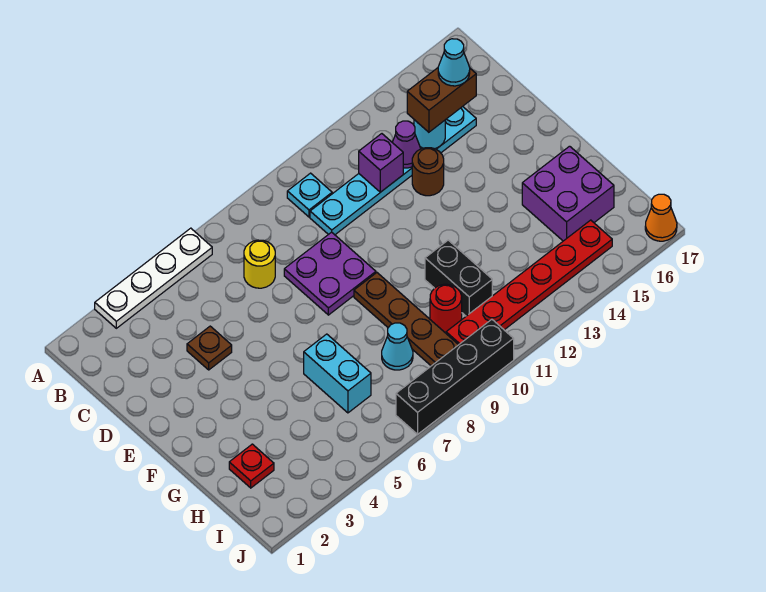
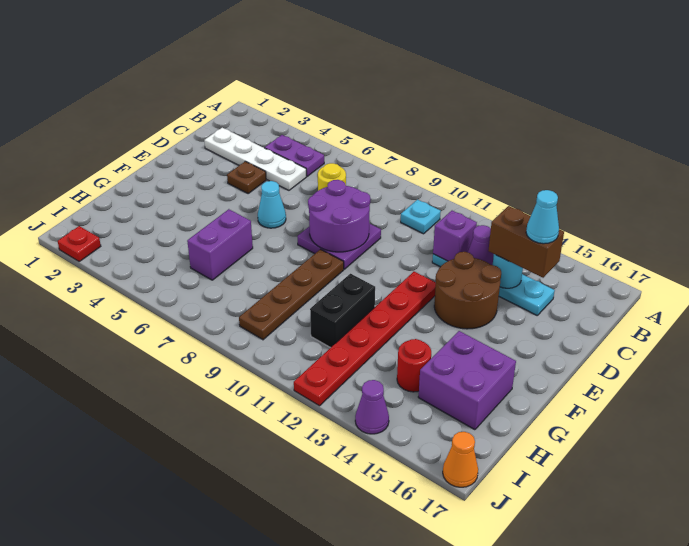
white plate A3:A6 level 1 -> white plate C2:C5 level 1
none -> purple plate B4:B5 level 1
cyan plate C10:C15 level 1 -> cyan plate C12:C15 level 1
none -> purple round brick D8:E9 level 2
brown round brick D13 level 1 -> brown round brick D13:E14 level 1
cyan brick G6:H6 level 1 -> purple brick G6:H6 level 1
red plate H2 level 1 -> red plate J2 level 1
cyan cone H8 level 1 -> cyan cone E6 level 1
red round brick H10 level 1 -> red round brick H14 level 1
red plate I10:I15 level 1 -> red plate E12:J12 level 1
black brick J7:J10 level 1 -> none
none -> purple cone J14 level 1

